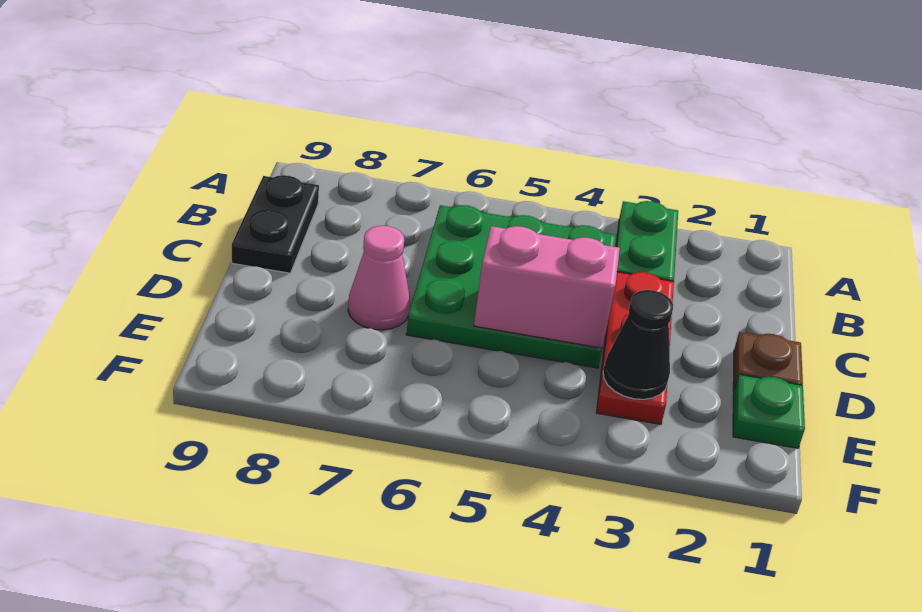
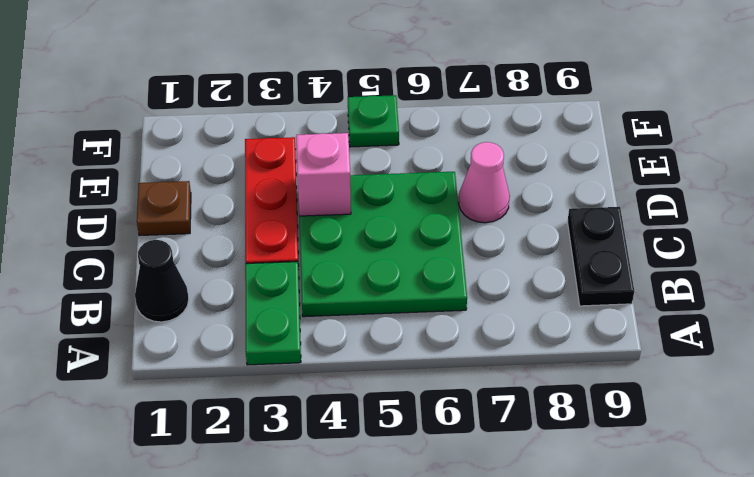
pink brick D4:D5 level 2 -> pink brick D4 level 2
green plate E1 level 1 -> green plate F5 level 1
black cone E3 level 2 -> black cone B1 level 1

